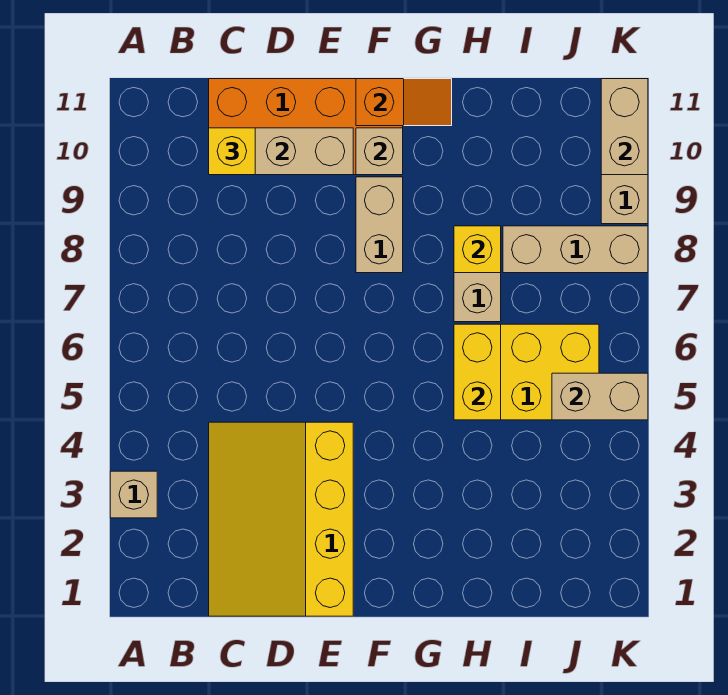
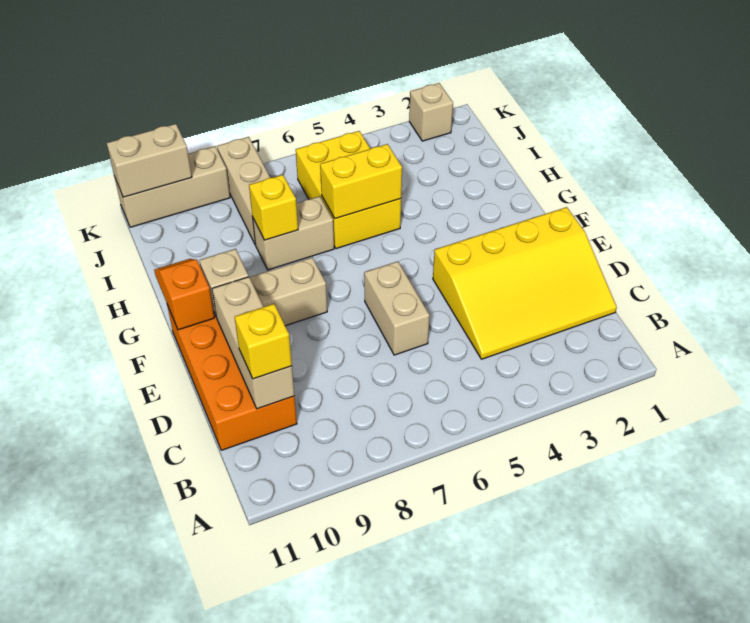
tan brick A3 level 1 -> tan brick K2 level 1
tan brick J5:K5 level 2 -> tan brick D6:E6 level 1

